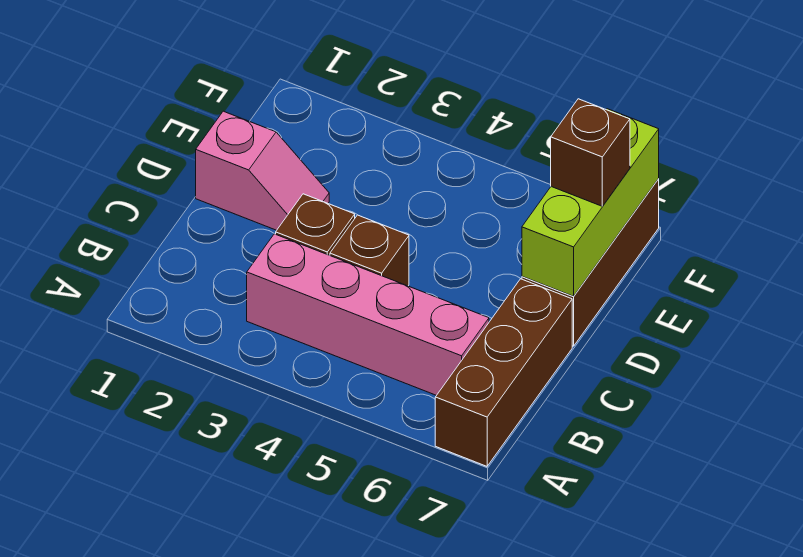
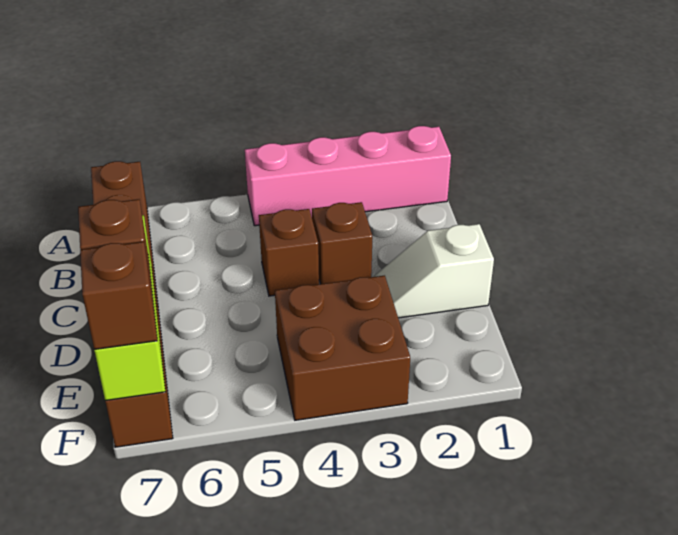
pink brick B3:B6 level 1 -> pink brick A1:A4 level 1
pink slope D1:D2 level 1 top 1 -> white slope D1:D2 level 1 top 1
none -> brown brick E3:F4 level 1
none -> brown brick F7 level 3

